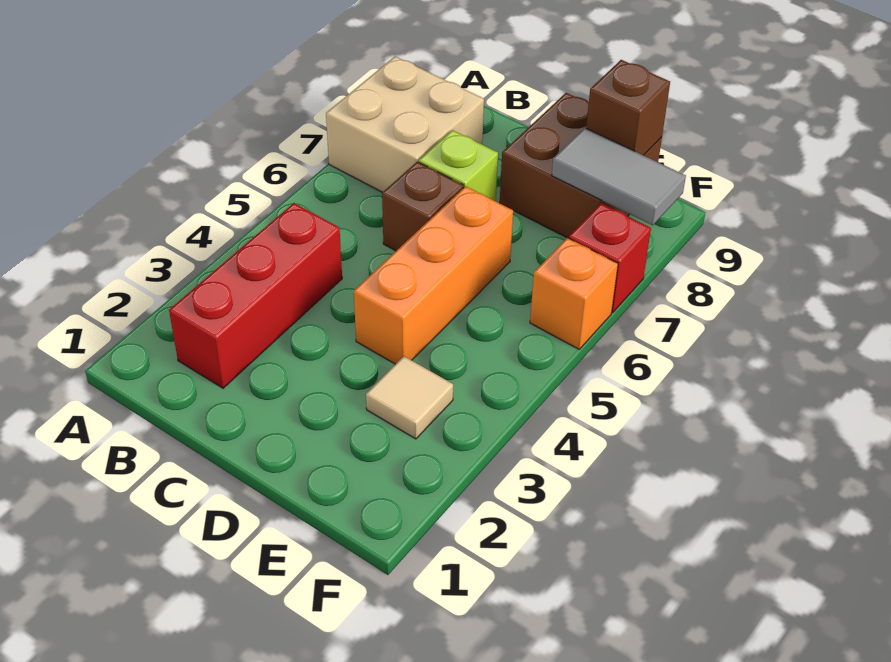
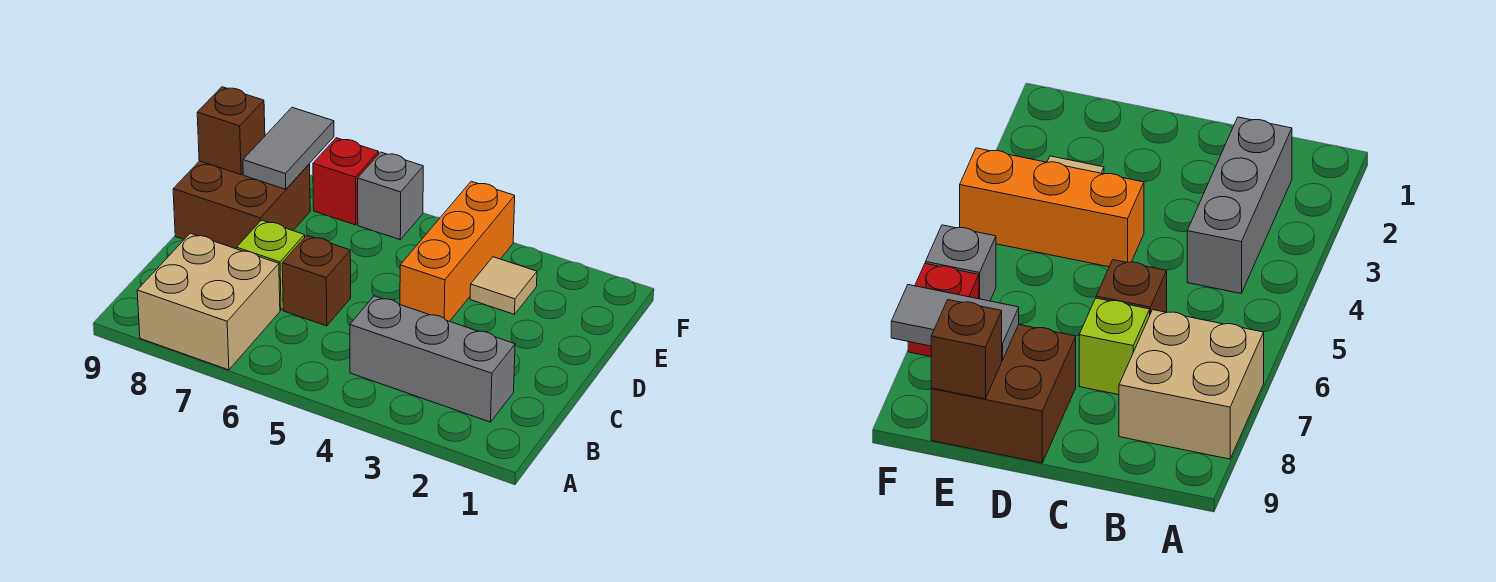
red brick B2:B4 level 1 -> grey brick B2:B4 level 1
orange brick D4:D6 level 1 -> orange brick D4:F4 level 1
orange brick F6 level 1 -> grey brick F6 level 1

